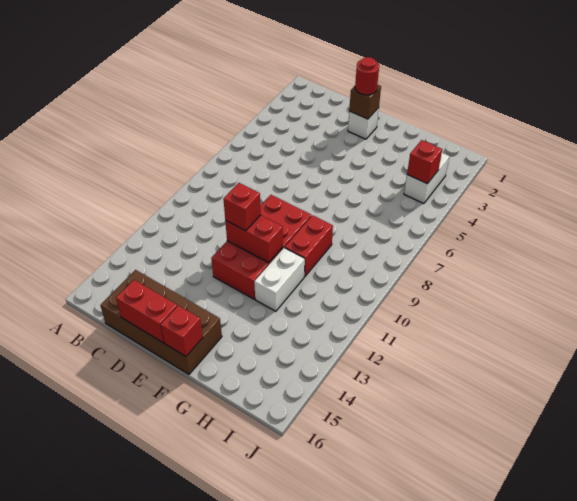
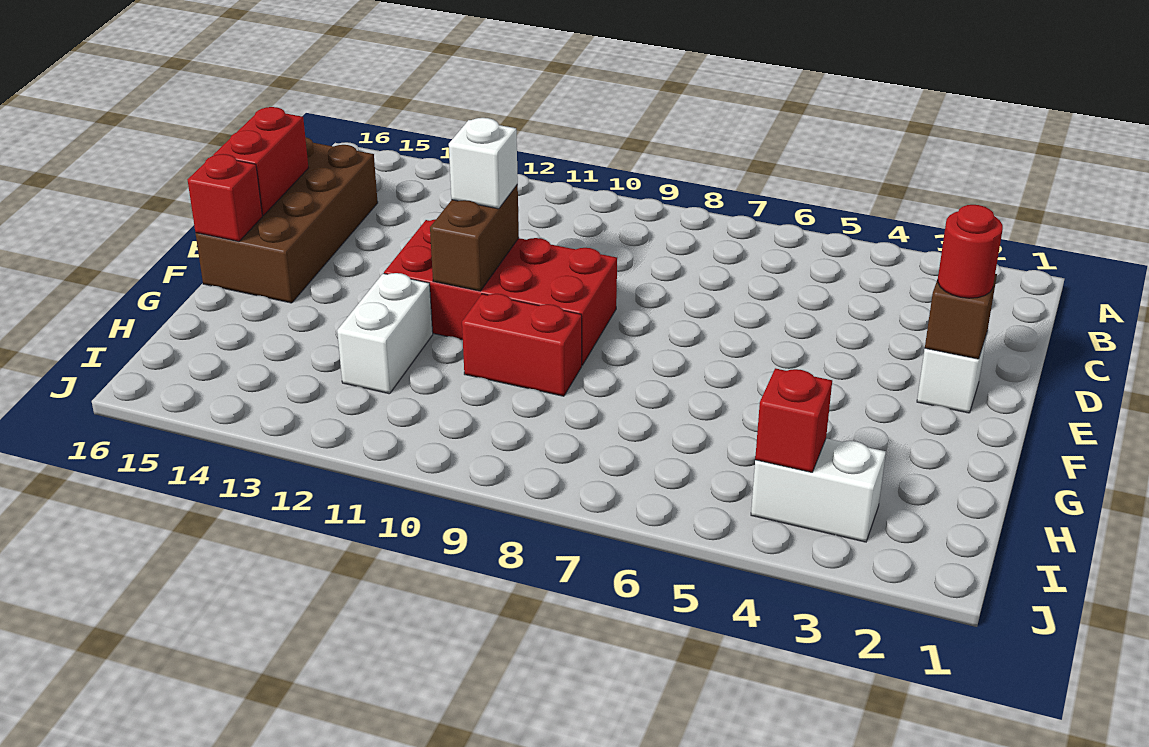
red brick E11:F11 level 2 -> brown brick E11:F11 level 2
red brick E11 level 3 -> white brick E11 level 3
white brick G11:G12 level 1 -> white brick G12:H12 level 1

